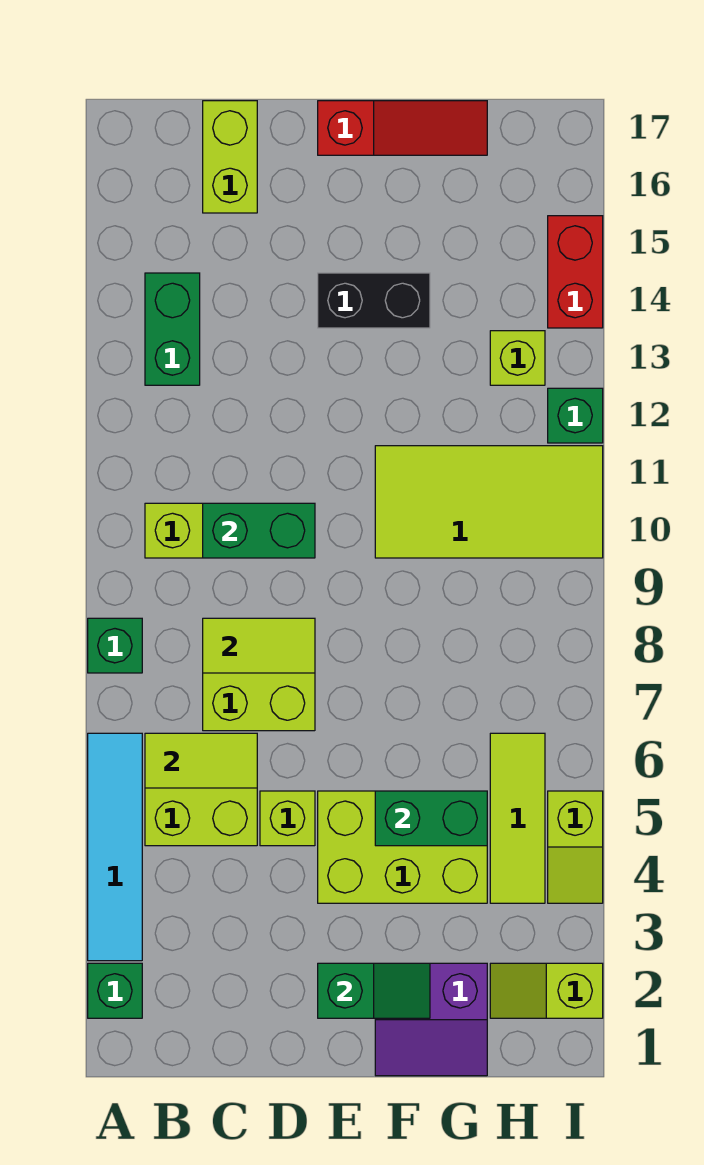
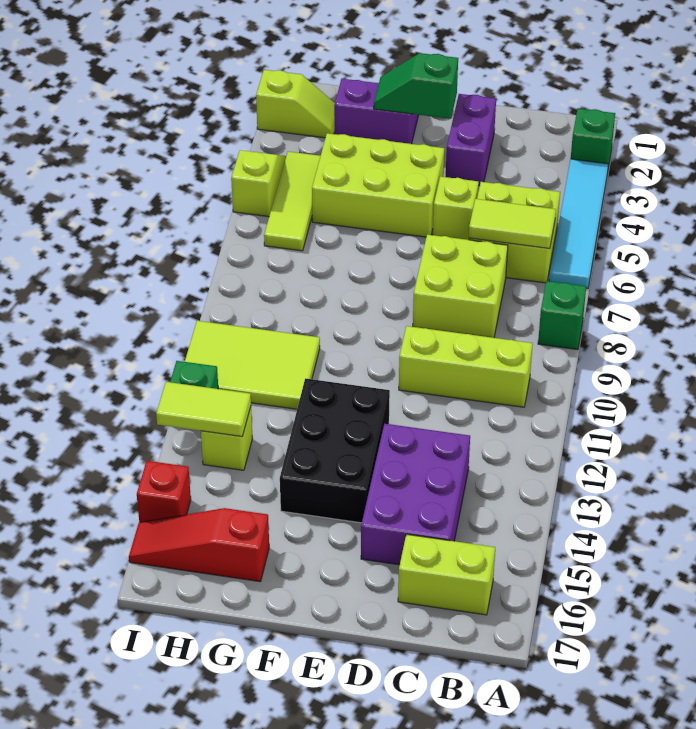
green brick B13:B14 level 1 -> none
lime tile C8:D8 level 2 -> lime tile H13:I13 level 2
green brick C10:D10 level 2 -> none
none -> purple brick C13:D15 level 1
lime brick C16:C17 level 1 -> lime brick B16:C16 level 1
none -> purple brick D2:D3 level 1
black brick E14:F14 level 1 -> black brick E12:F14 level 1
red slope E17:G17 level 1 top E -> red slope G16:I16 level 1 top G
green brick F5:G5 level 2 -> none
lime tile F10:I11 level 1 -> lime tile G10:I11 level 1
red brick I14:I15 level 1 -> red brick I15 level 1

